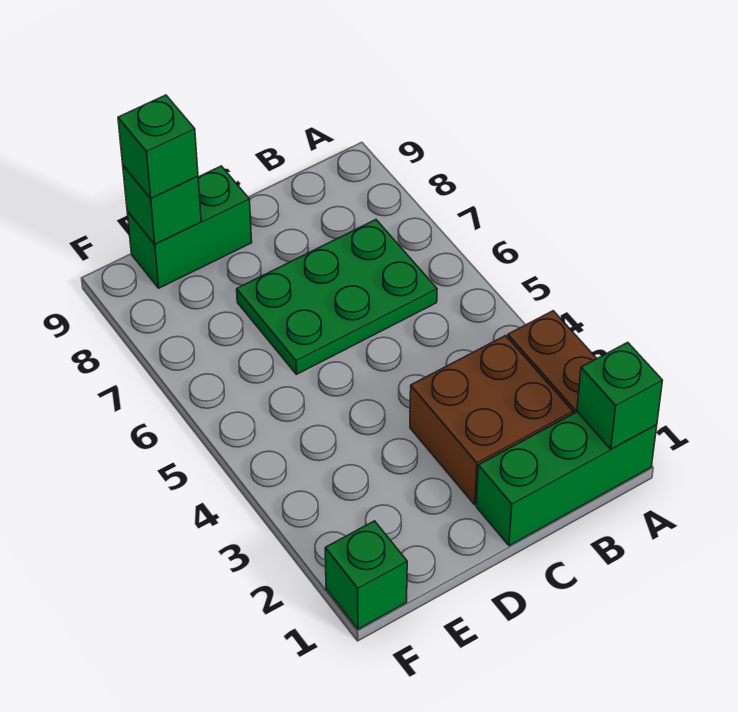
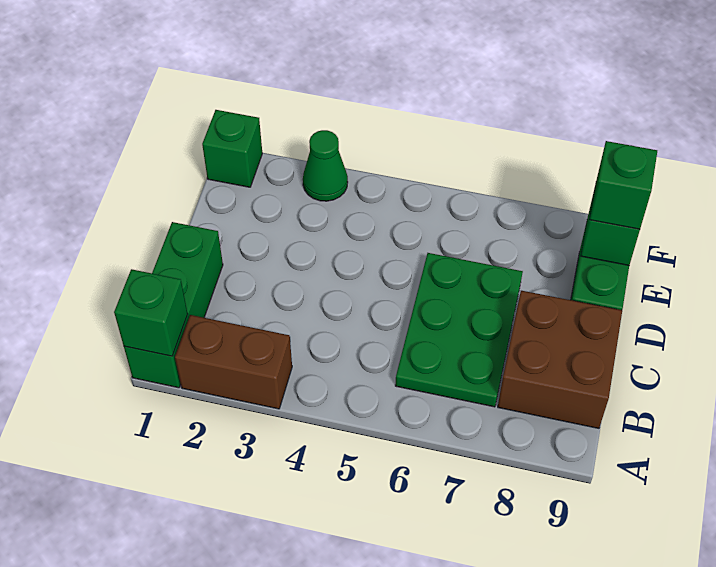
brown brick B2:C3 level 1 -> brown brick B8:C9 level 1
none -> green cone F3 level 1

